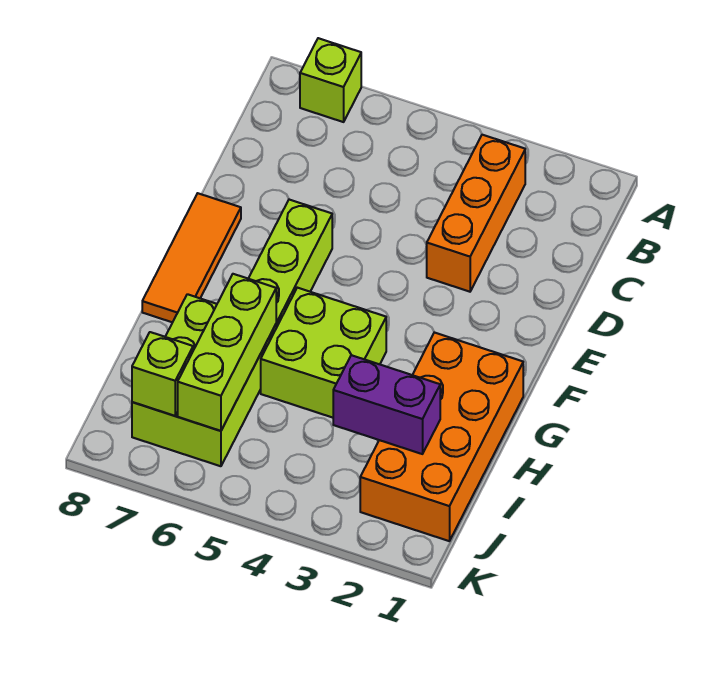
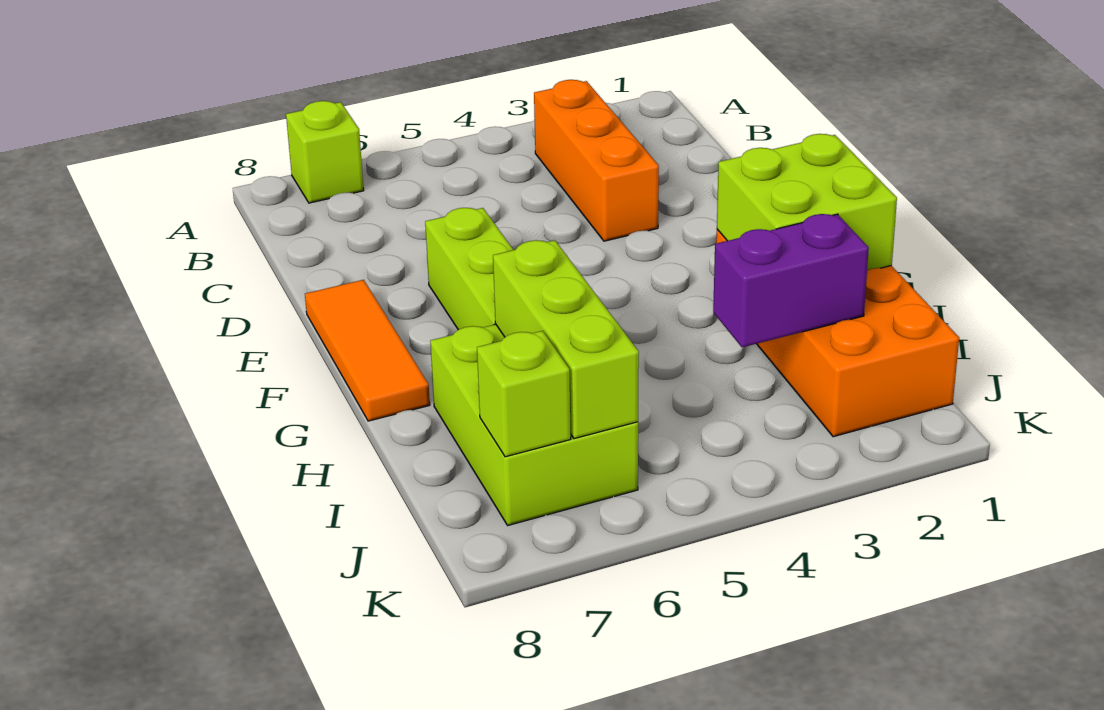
lime brick G4:H5 level 1 -> lime brick G1:H2 level 2

